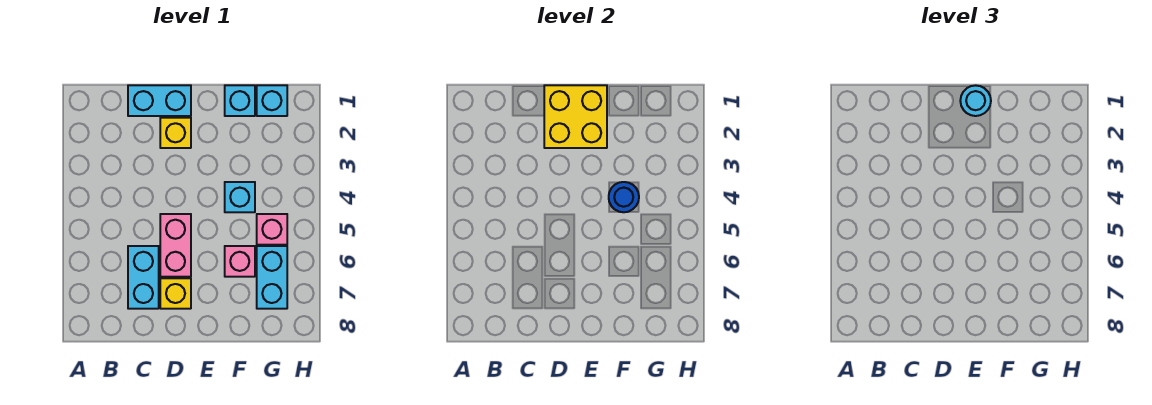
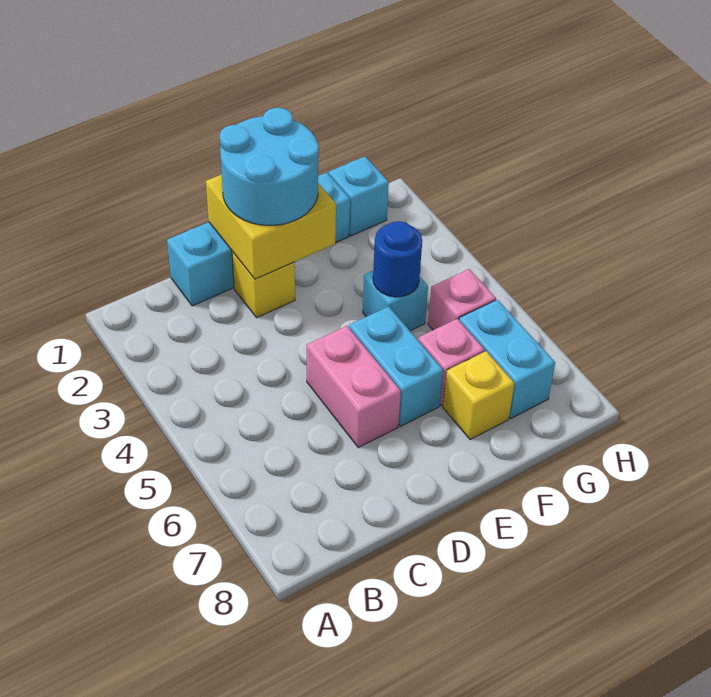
cyan brick C6:C7 level 1 -> cyan brick E5:E6 level 1
yellow brick D7 level 1 -> yellow brick F7 level 1
cyan round brick E1 level 3 -> cyan round brick D1:E2 level 3

